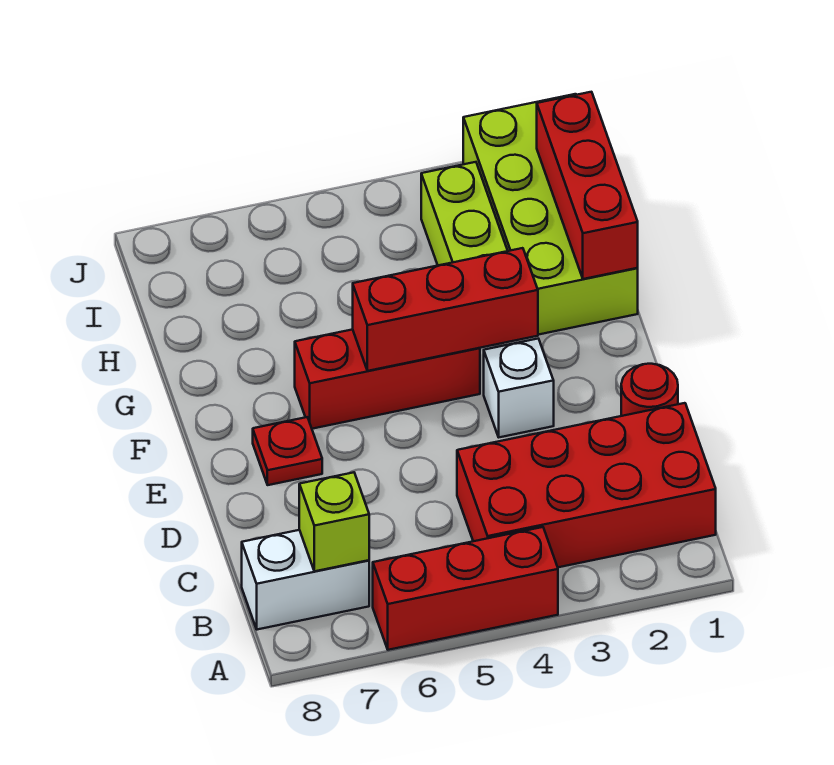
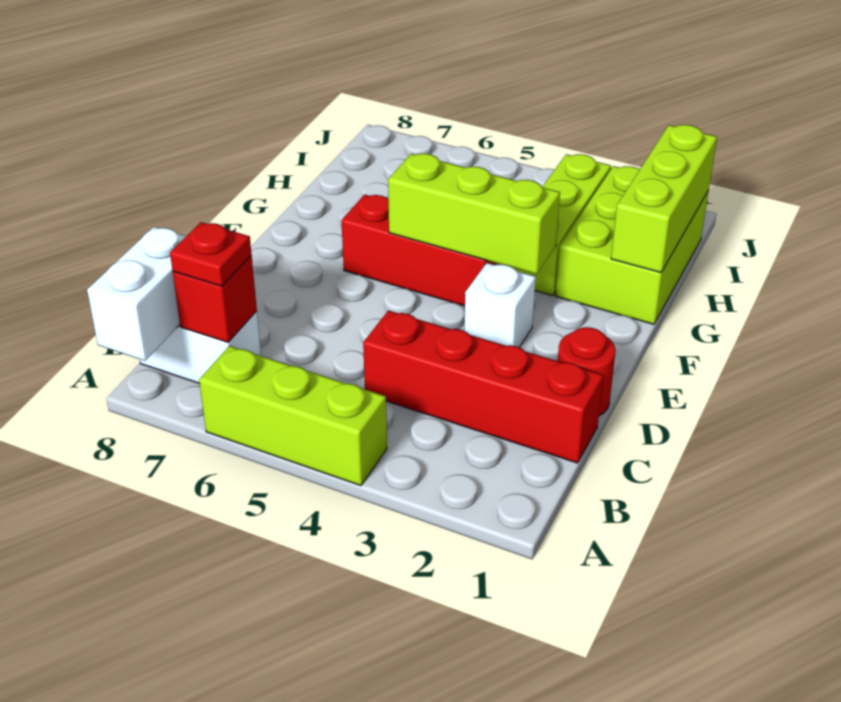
red brick A4:A6 level 1 -> lime brick A4:A6 level 1
none -> white brick A8:B8 level 2
red brick B1:C4 level 1 -> red brick C1:C4 level 1
lime brick B7 level 2 -> red brick B7 level 2
red plate E7 level 1 -> red plate B7 level 3
red brick F3:F5 level 2 -> lime brick F3:F5 level 2
lime brick G1:J2 level 1 -> lime brick G1:I2 level 1
red brick G1:I1 level 2 -> lime brick G1:I1 level 2

